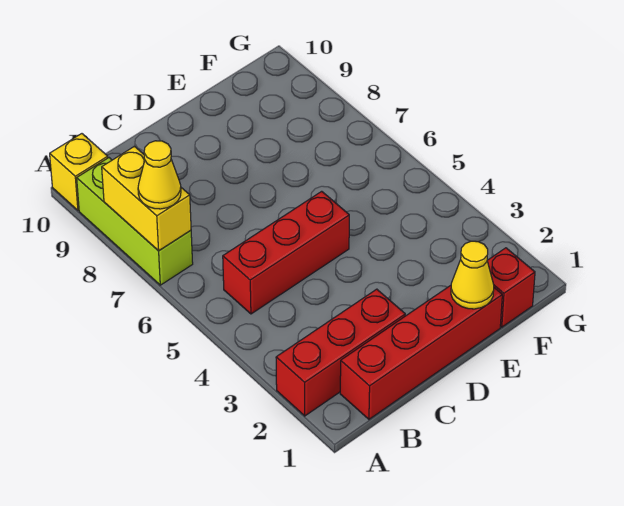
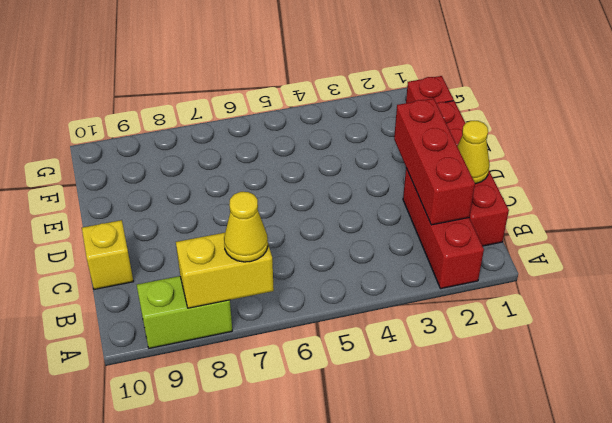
lime brick A7:A9 level 1 -> lime brick A8:A9 level 1
yellow brick A10 level 1 -> yellow brick C10 level 1
red brick B5:D5 level 1 -> red brick B2:D2 level 2
yellow cone E1 level 2 -> yellow cone C1 level 2

